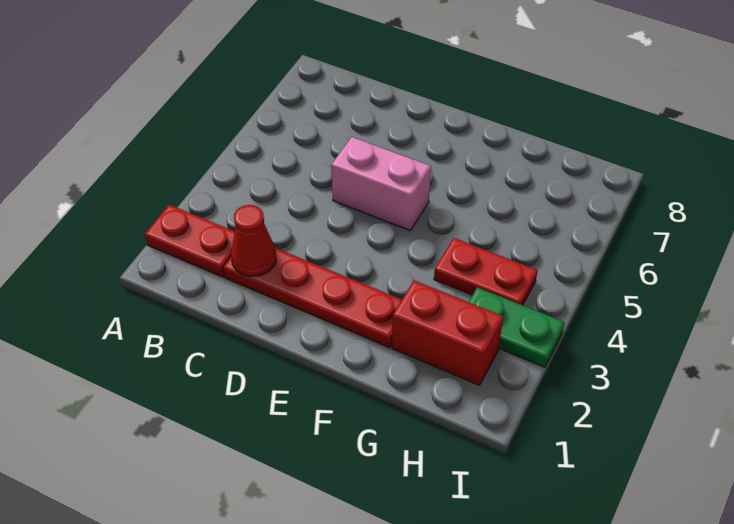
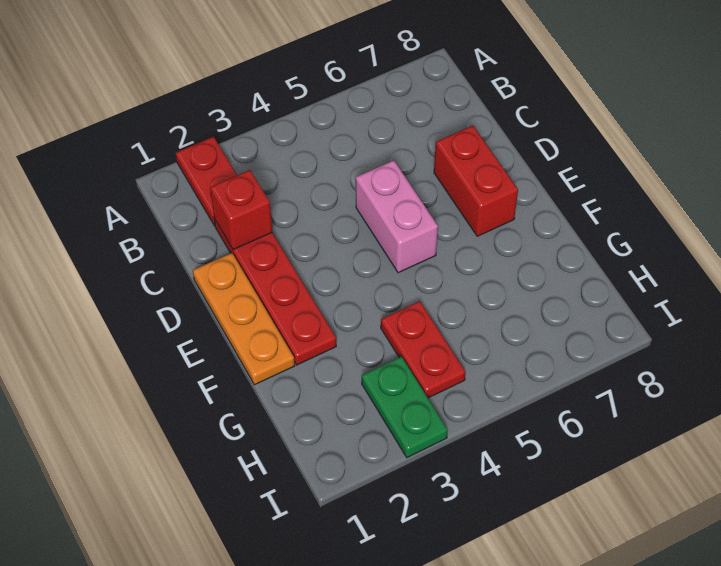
red cone C2 level 2 -> red brick C2 level 2
none -> orange plate D1:F1 level 1
red brick G2:H2 level 1 -> red brick D7:E7 level 1

